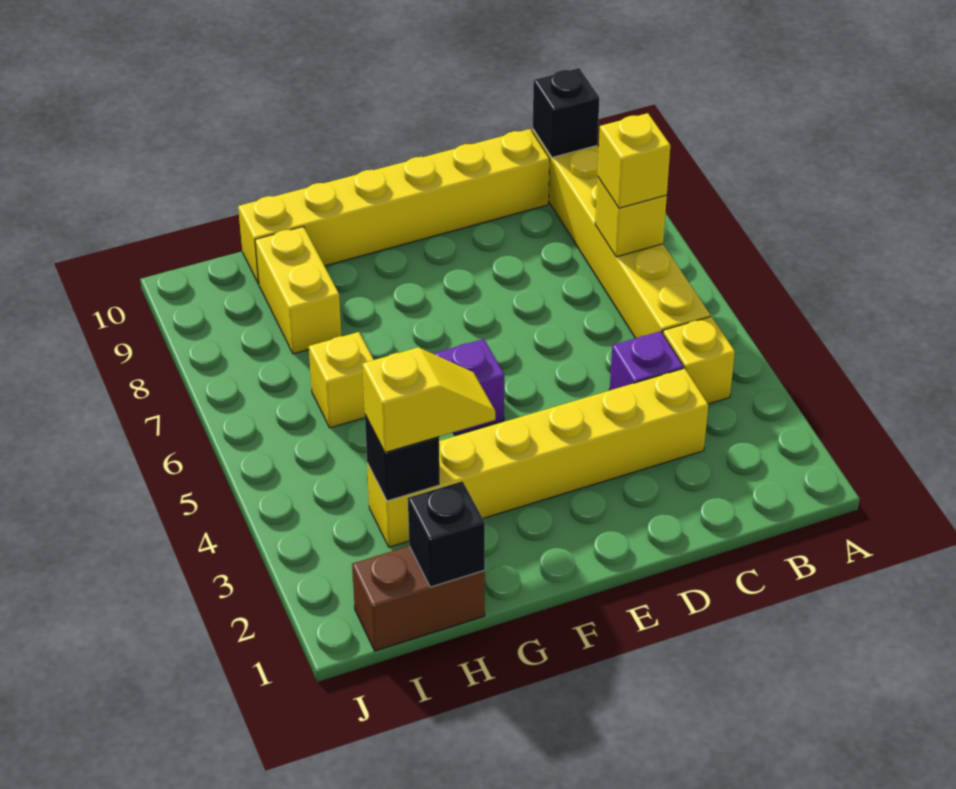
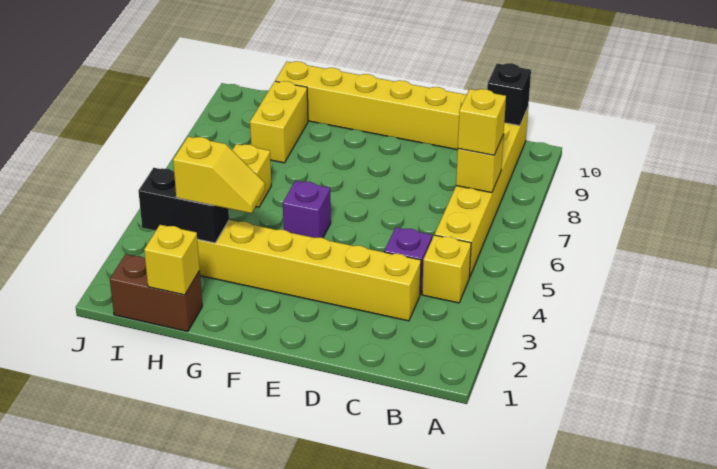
black brick H1 level 2 -> yellow brick H1 level 2
black brick H3 level 2 -> black brick H3:I3 level 2

